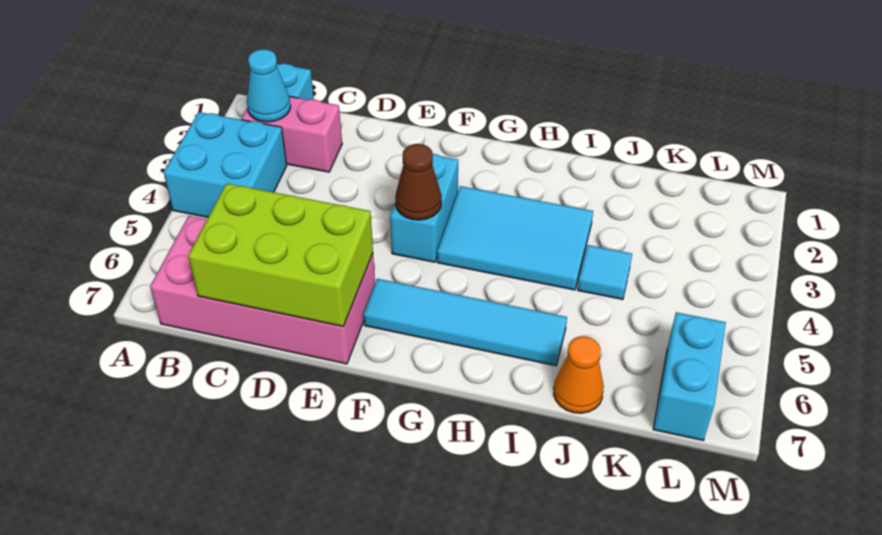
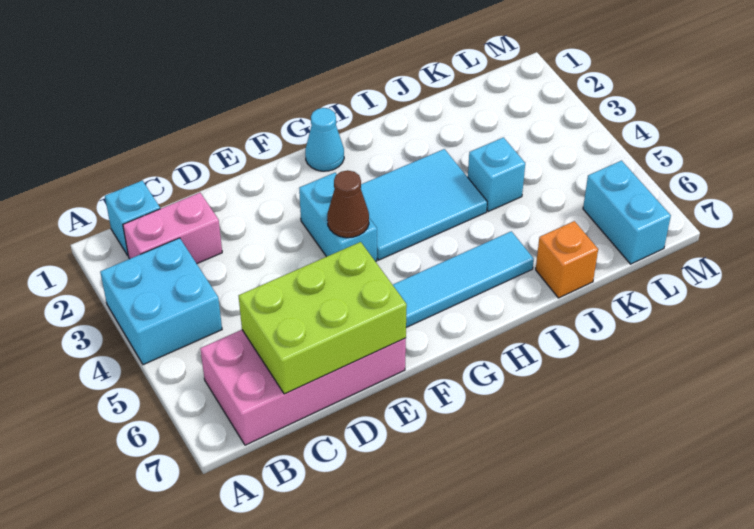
cyan cone B2 level 2 -> cyan cone G1 level 1
cyan tile J4 level 1 -> cyan brick J4 level 1
orange cone J7 level 1 -> orange brick J7 level 1

